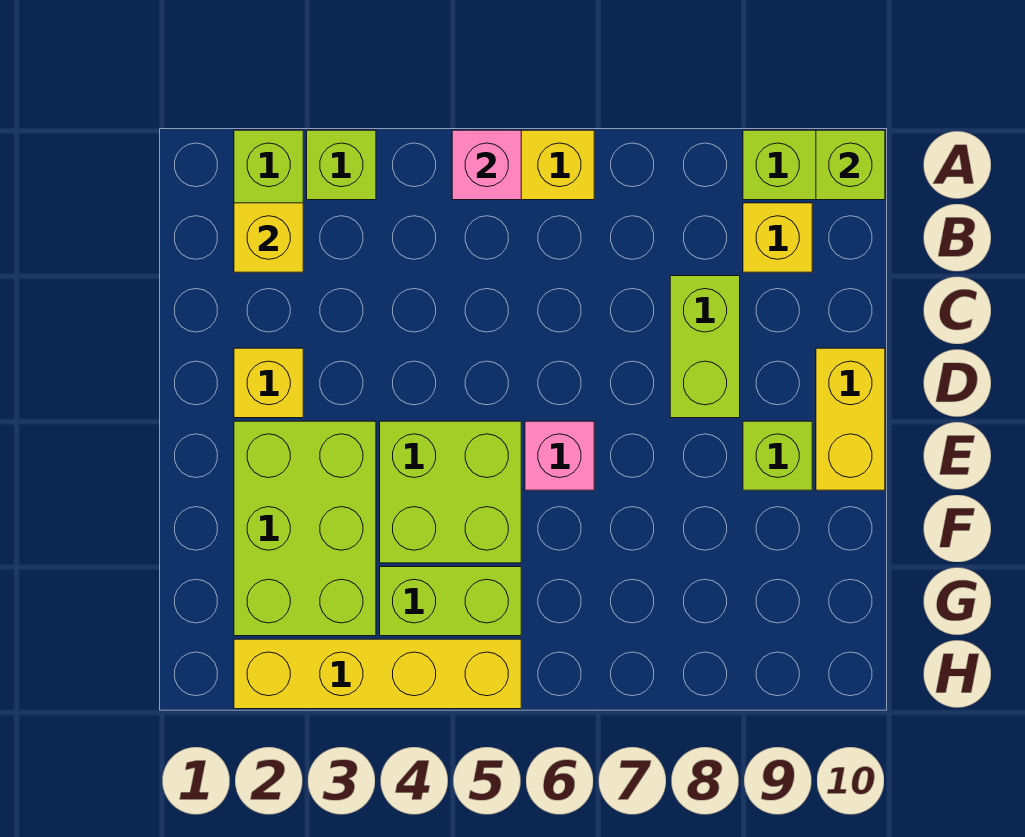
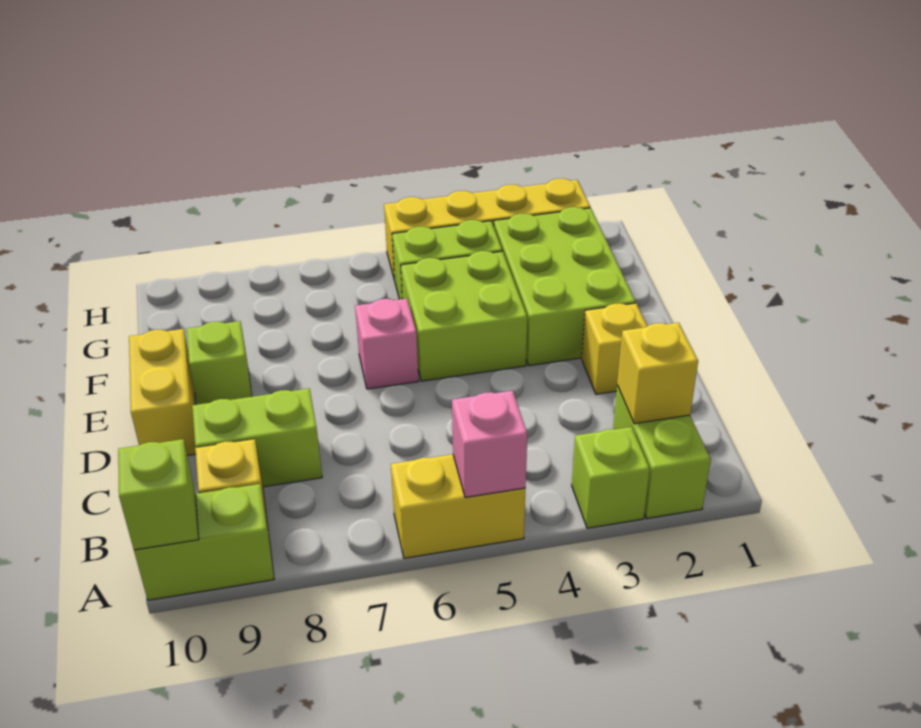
lime brick C8:D8 level 1 -> lime brick C8:C9 level 1

